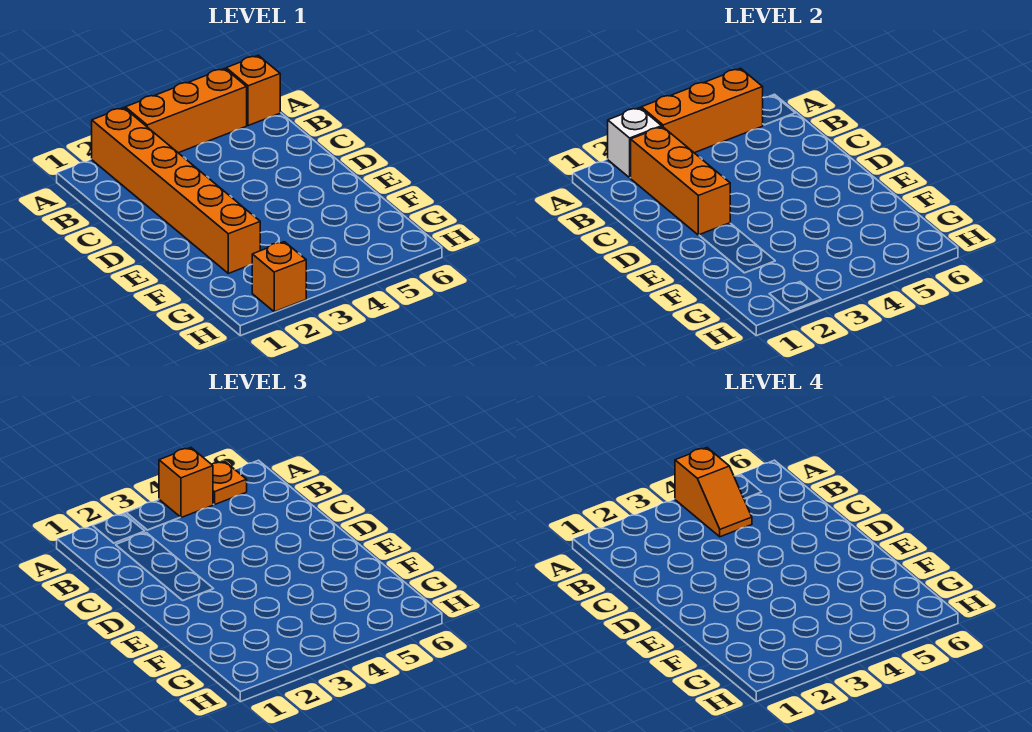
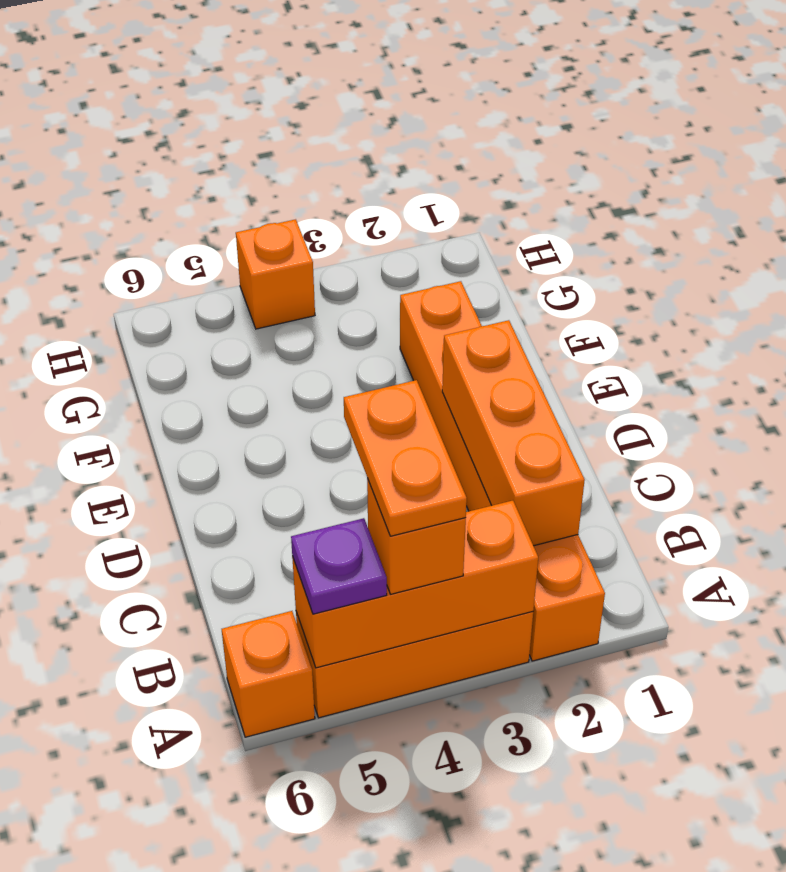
white brick A2 level 2 -> none
orange slope A4:B4 level 4 top A -> orange plate A4:B4 level 4
orange plate A5 level 3 -> purple plate A5 level 3
orange brick H2 level 1 -> orange brick H4 level 1

